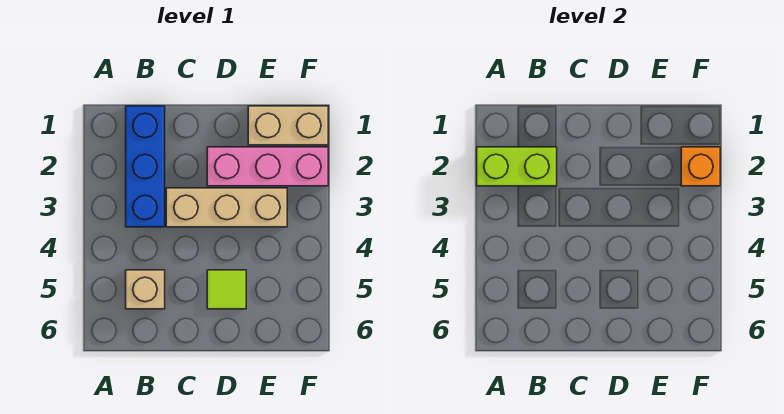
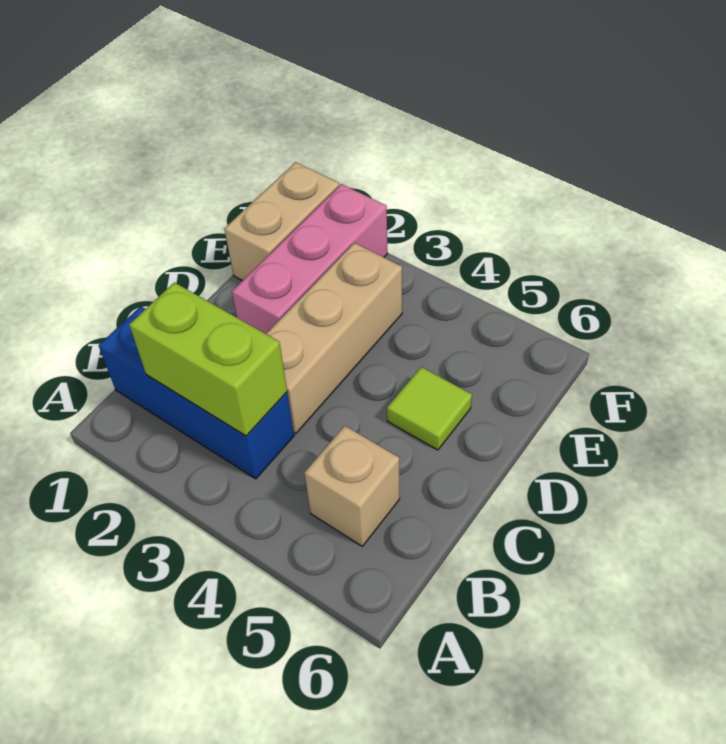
lime brick A2:B2 level 2 -> lime brick B2:B3 level 2
orange brick F2 level 2 -> none

